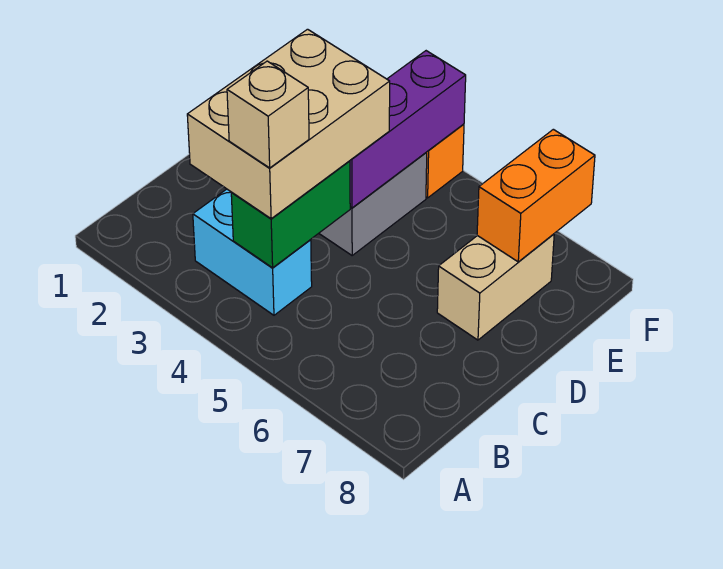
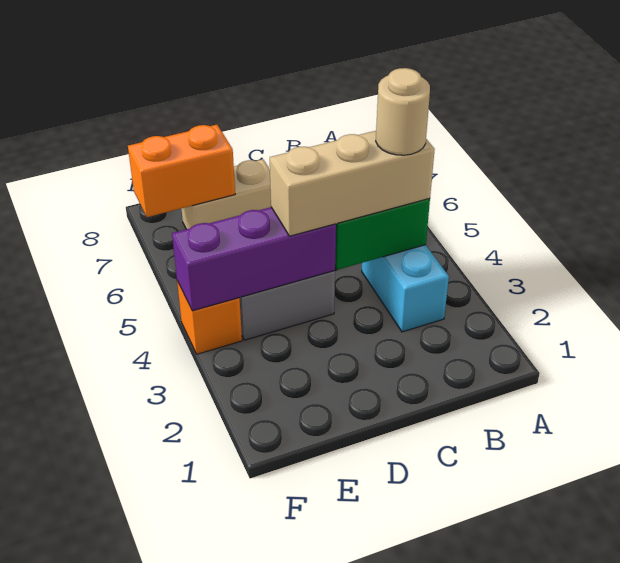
tan brick B3:D4 level 3 -> tan brick B4:D4 level 3
tan brick B4 level 4 -> tan round brick B4 level 4

